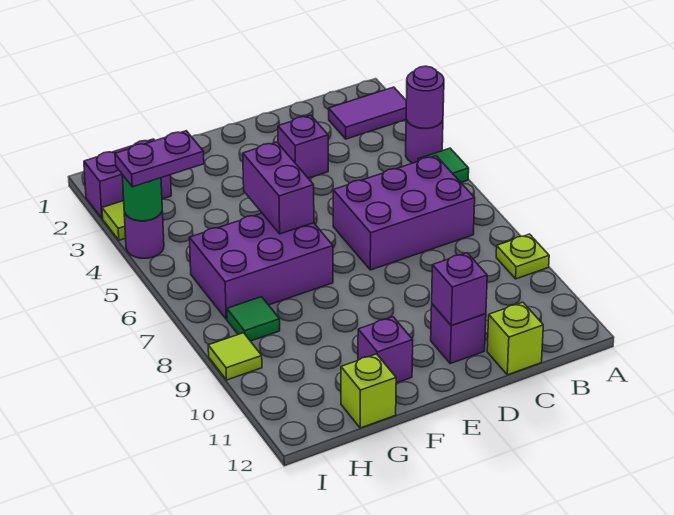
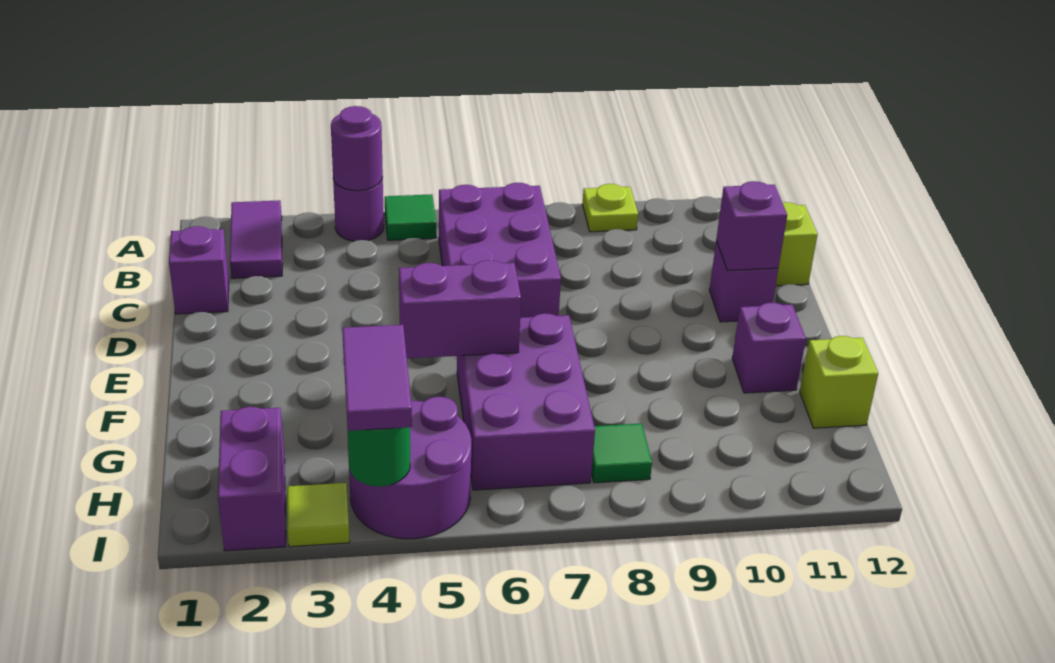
purple brick D3 level 1 -> purple brick C1 level 1
purple plate H4:I4 level 3 -> purple tile H4:I4 level 3
purple round brick I4 level 1 -> purple round brick H4:I5 level 1
lime tile I9 level 1 -> none

